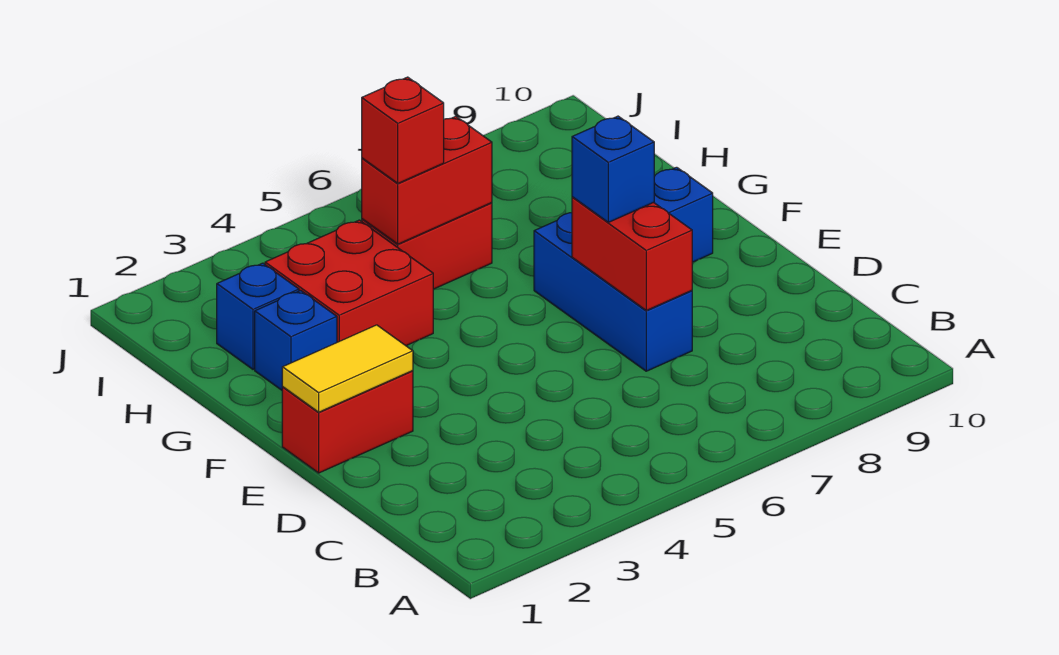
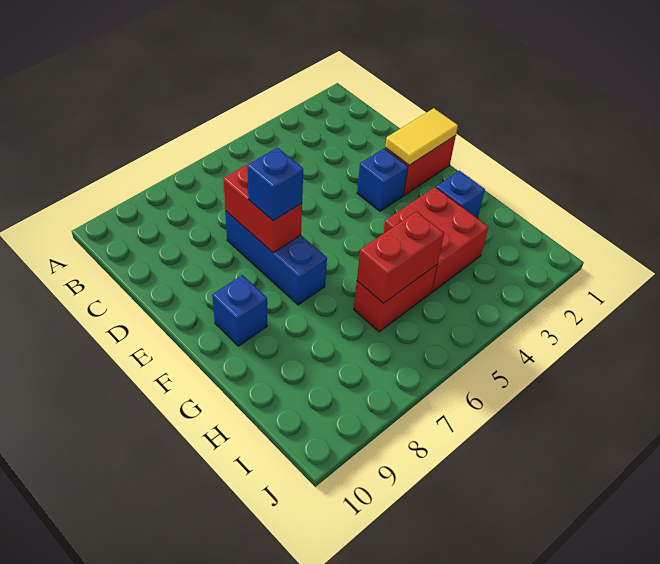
blue brick H2 level 1 -> blue brick E3 level 1
red brick H5 level 3 -> none

